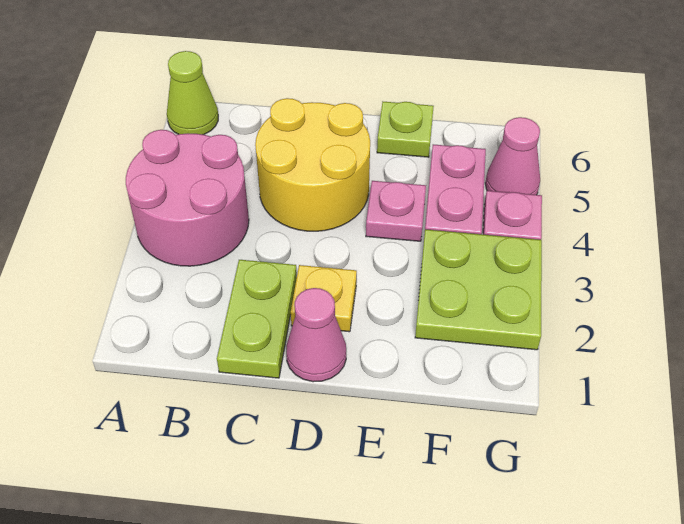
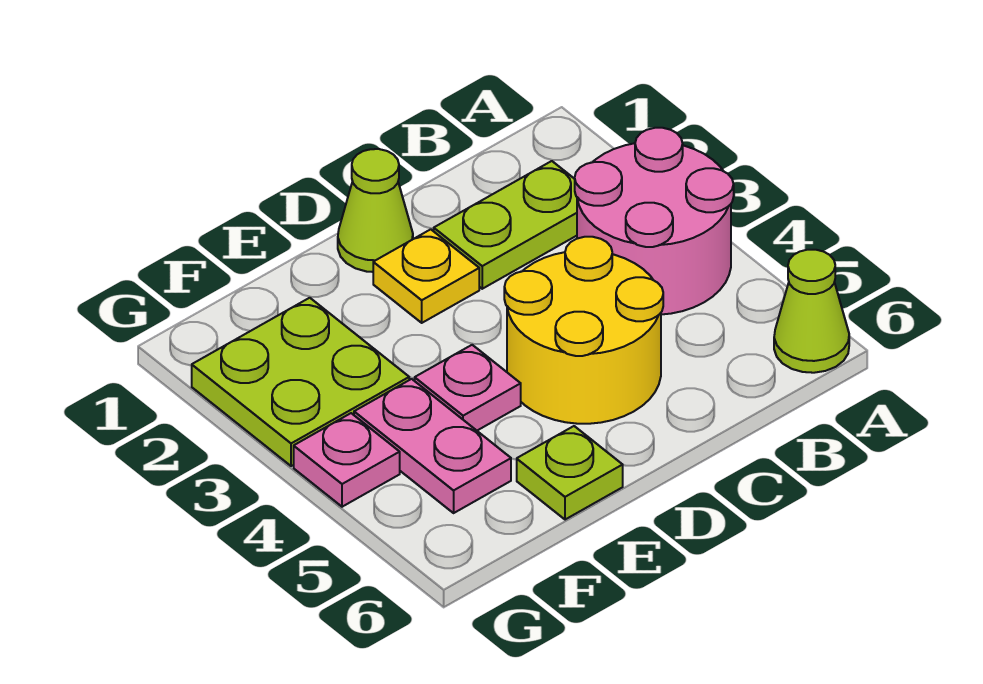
lime plate C1:C2 level 1 -> lime plate B2:C2 level 1
pink cone D1 level 1 -> lime cone D1 level 1
pink cone G5 level 1 -> none

